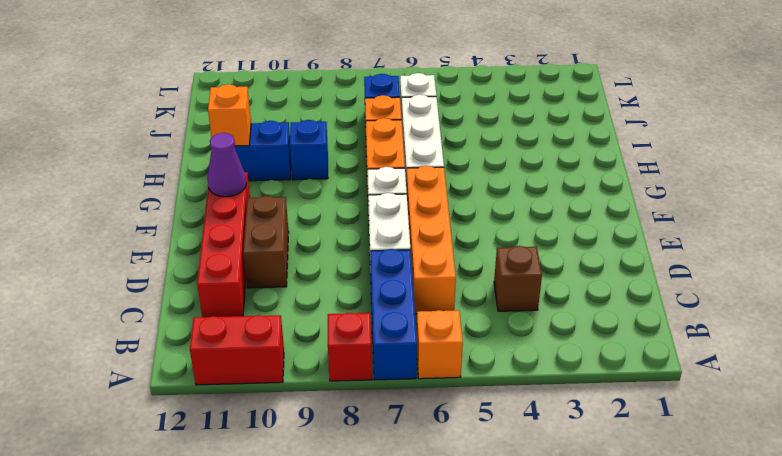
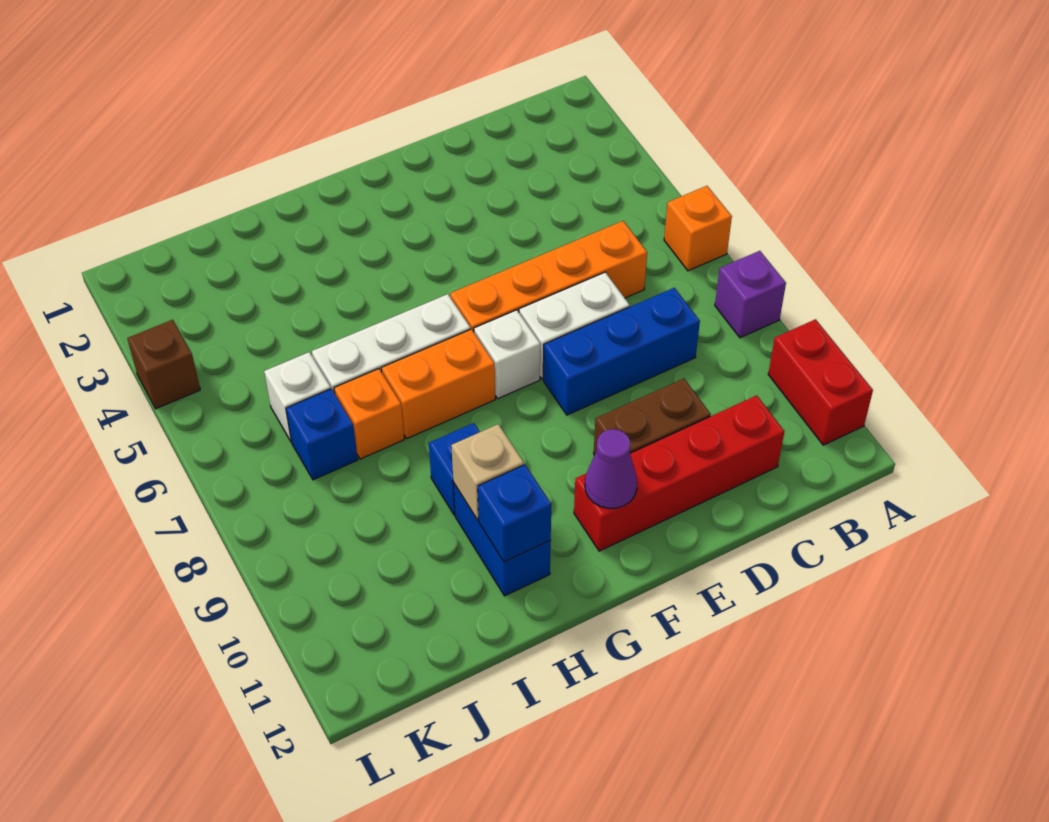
blue brick A7:C7 level 1 -> blue brick C8:E8 level 1
red brick A8 level 1 -> purple brick A8 level 1
brown brick C4 level 1 -> brown brick L4 level 1
none -> tan brick H10 level 2
orange brick H11 level 2 -> blue brick H11 level 2

